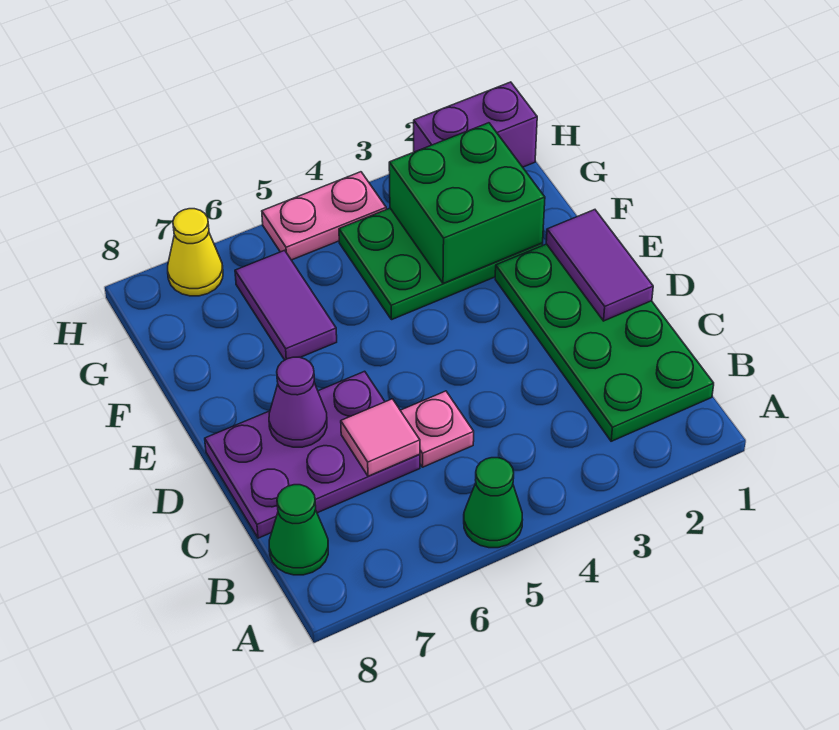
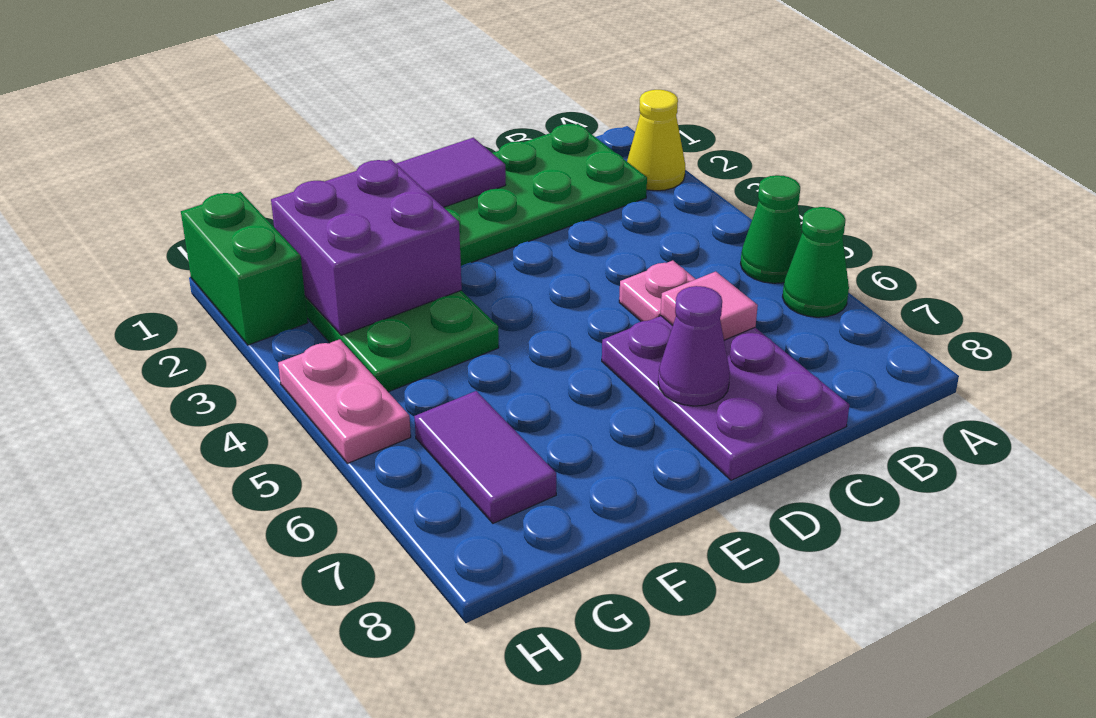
green cone B8 level 1 -> green cone A6 level 1
green brick F2:G3 level 2 -> purple brick F2:G3 level 2
purple tile F6:G6 level 1 -> purple tile G6:G7 level 1
purple brick H1:H2 level 1 -> green brick H1:H2 level 1
yellow cone H7 level 1 -> yellow cone A2 level 1

